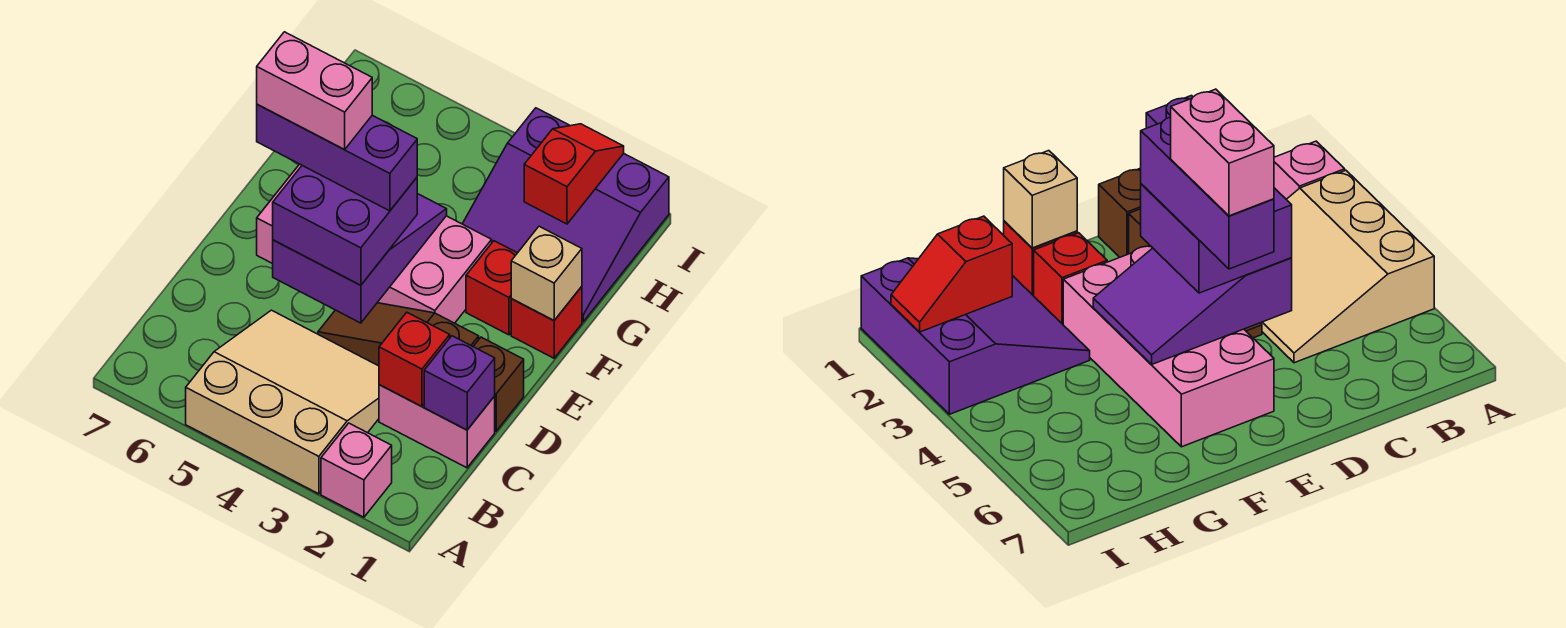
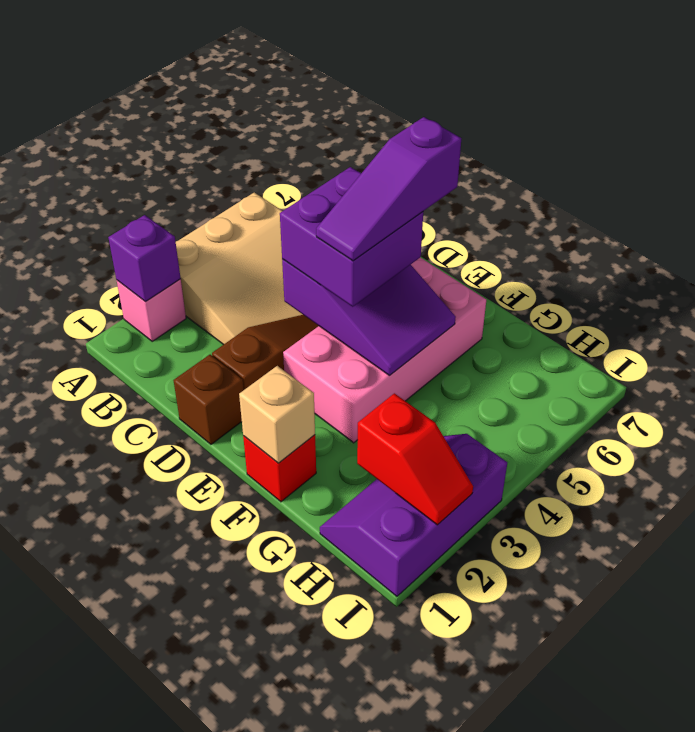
pink brick C1:C2 level 1 -> none
purple brick C1 level 2 -> purple brick A2 level 2
red brick C2 level 2 -> none
purple brick E4:E6 level 4 -> purple slope E4:E6 level 4 top 6
pink brick E5:E6 level 5 -> none
red brick F2 level 1 -> none
purple slope G1:I3 level 1 top I -> purple slope H1:I3 level 1 top I

